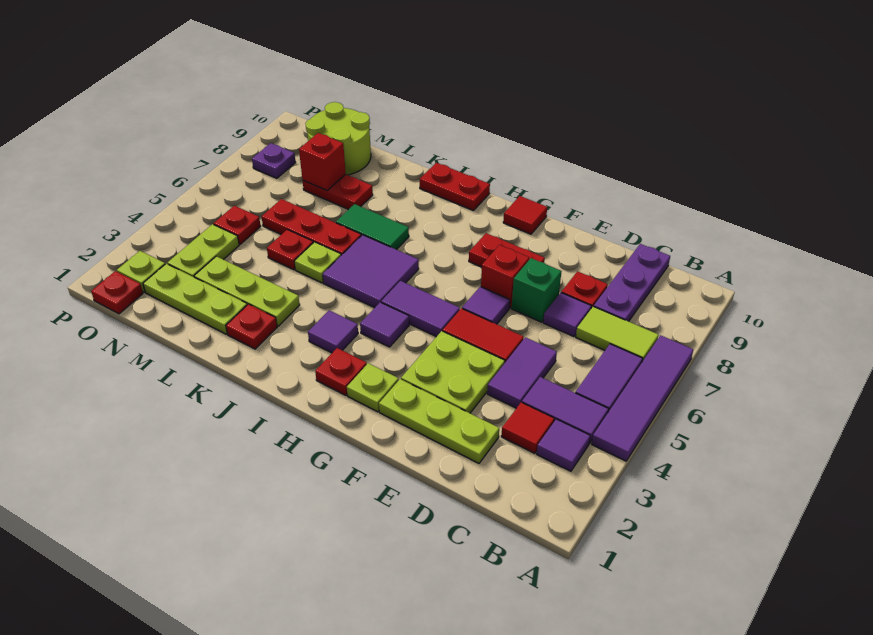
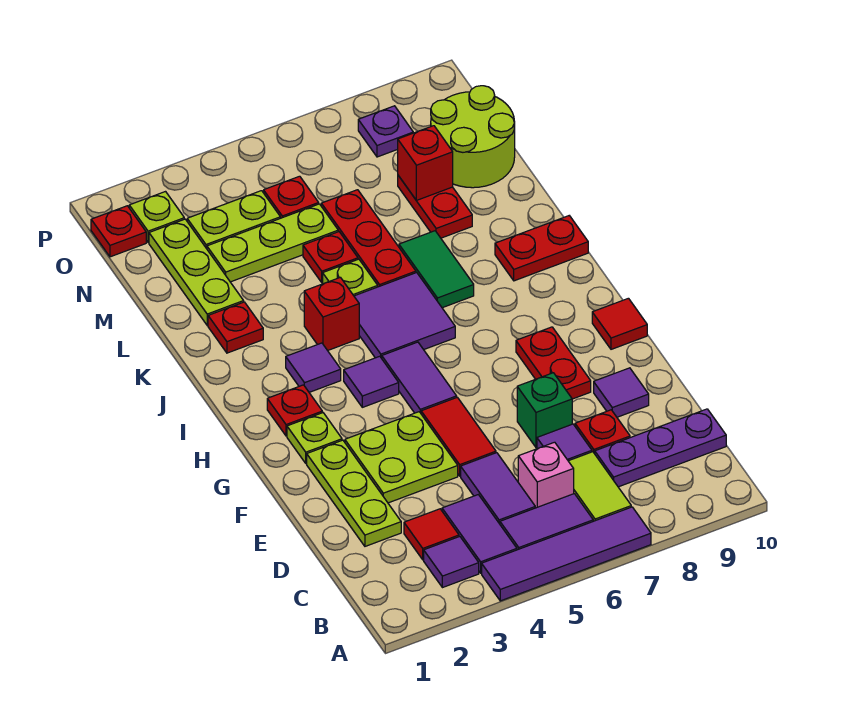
none -> pink brick C6 level 1
purple tile D4:D5 level 1 -> purple tile C5:D5 level 1
purple tile F6 level 1 -> purple tile E9 level 1
red brick F7 level 1 -> red brick J4 level 1
red plate I10:J10 level 1 -> red plate J9:J10 level 1
lime plate K3:M3 level 1 -> lime plate M3:M5 level 1

